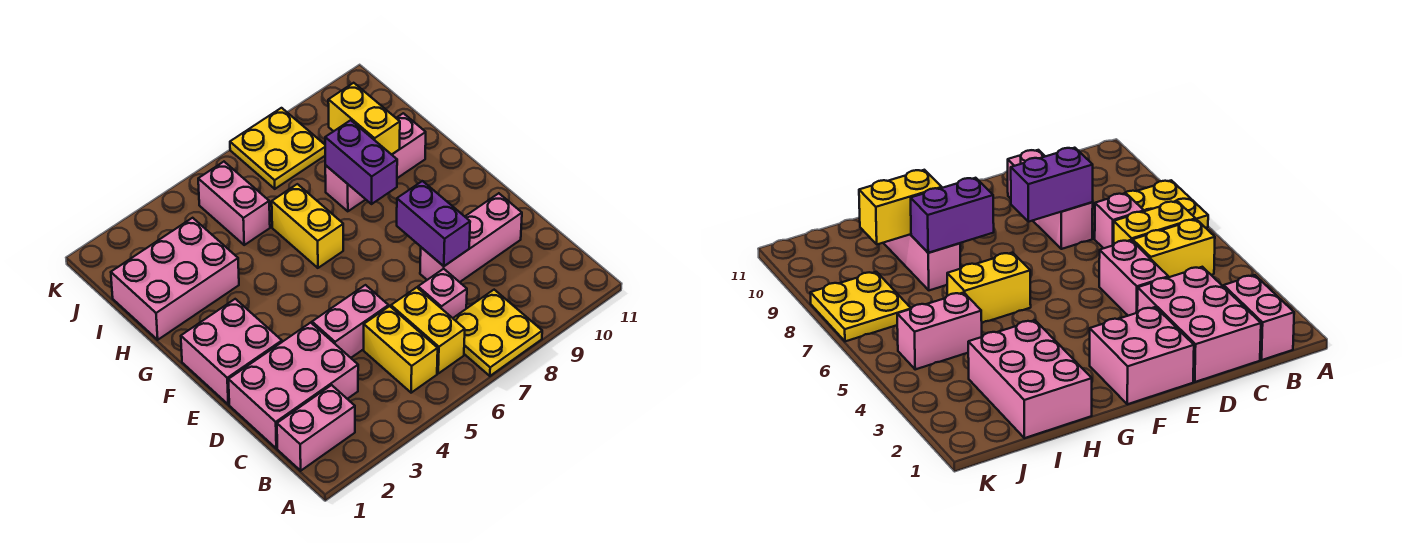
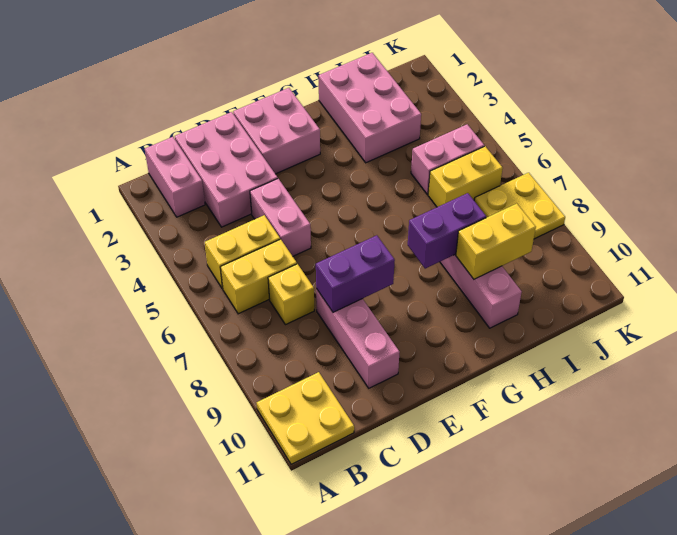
yellow plate A7:B8 level 1 -> yellow plate A10:B11 level 1
pink brick C7 level 1 -> yellow brick C7 level 1
yellow brick G6:H6 level 1 -> yellow brick I6:J6 level 1

